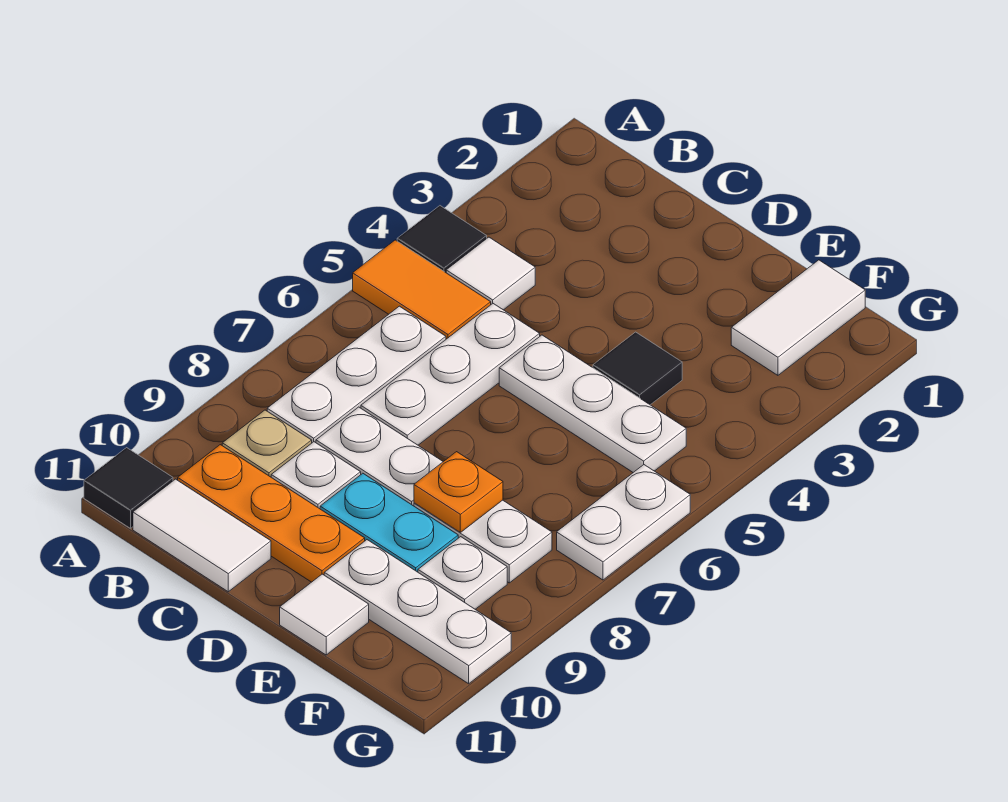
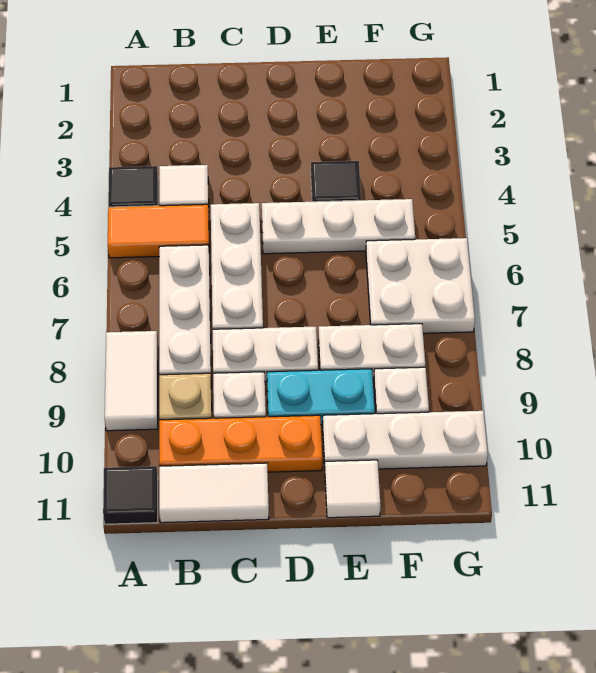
orange plate E8 level 2 -> none
white tile F1:F2 level 1 -> white tile A8:A9 level 1
white plate G6:G7 level 1 -> white plate F6:G7 level 1

